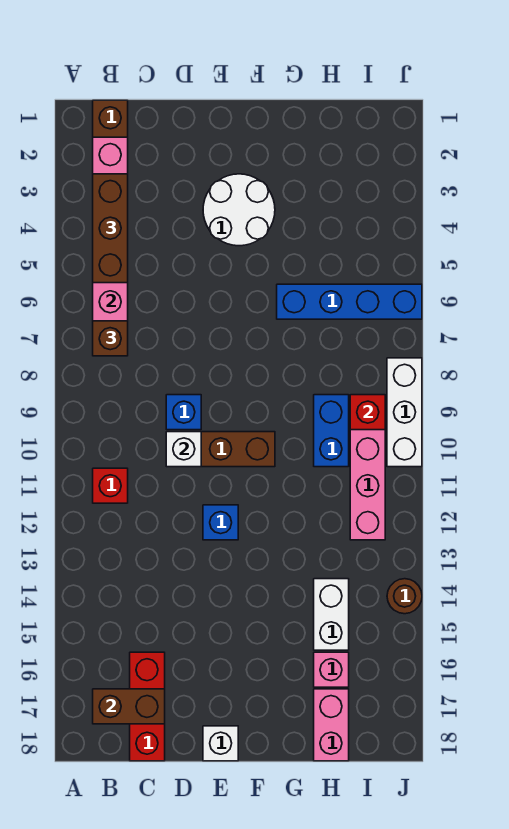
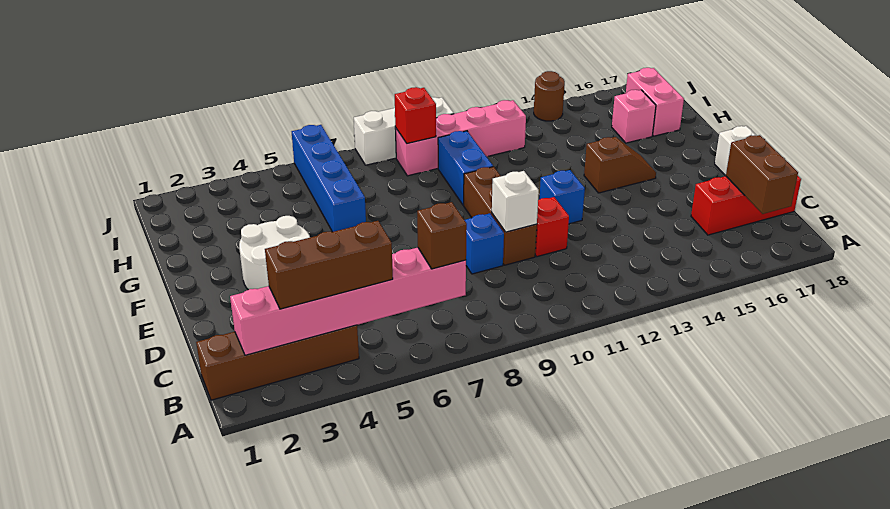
red brick B11 level 1 -> red brick D11 level 1
none -> brown slope F14:F15 level 1 top 14
blue brick H9:H10 level 1 -> blue brick G10:H10 level 1
white brick H14:H15 level 1 -> none
pink brick H17:H18 level 1 -> pink brick H17:I17 level 1

